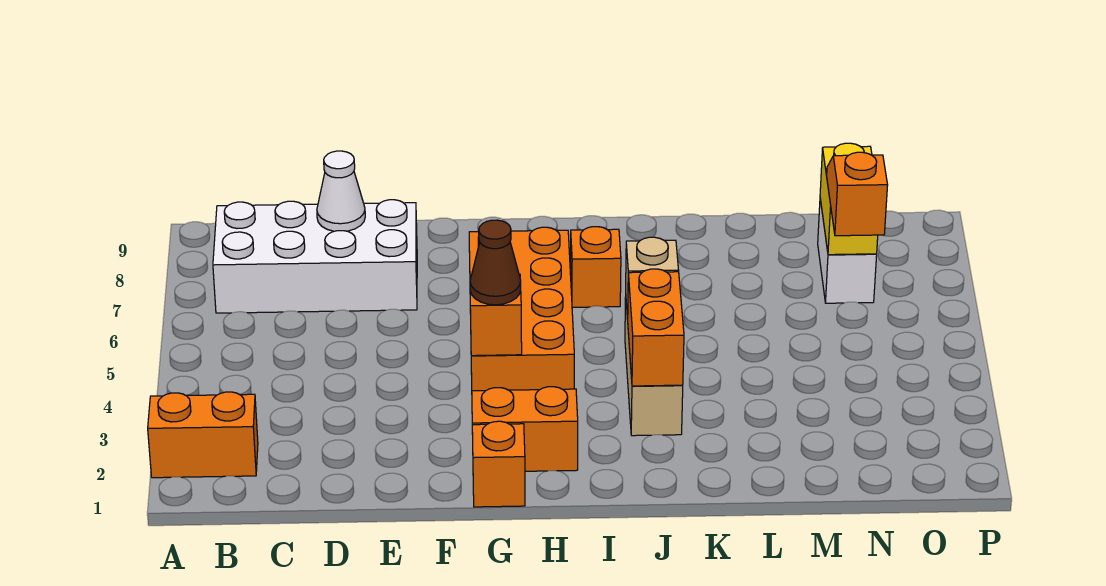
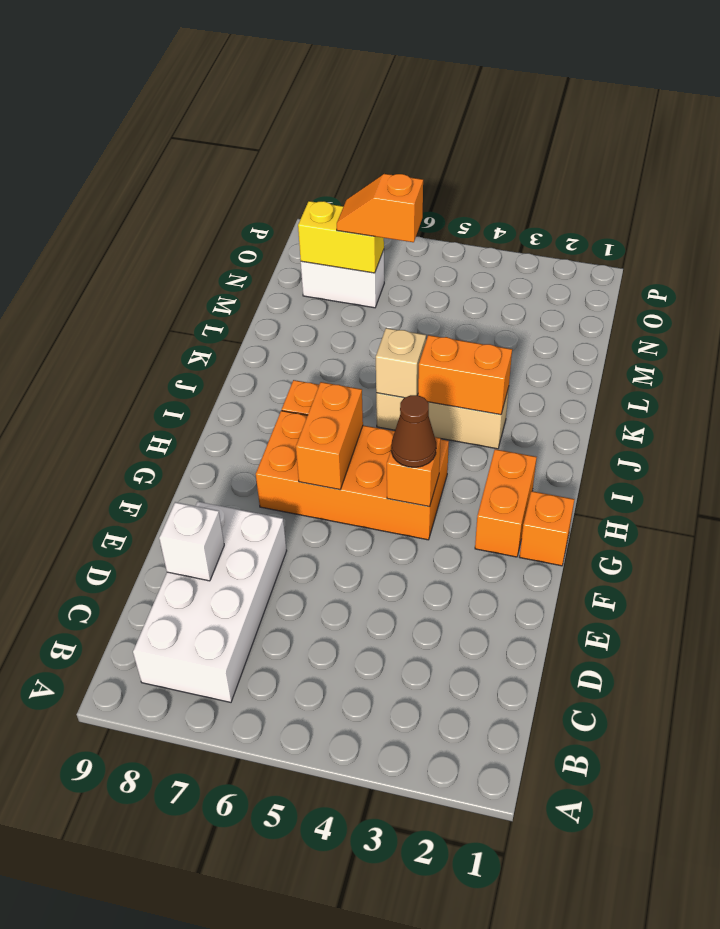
orange brick A2:B2 level 1 -> orange brick G6:H6 level 2
white cone D8 level 2 -> white brick D8 level 2

